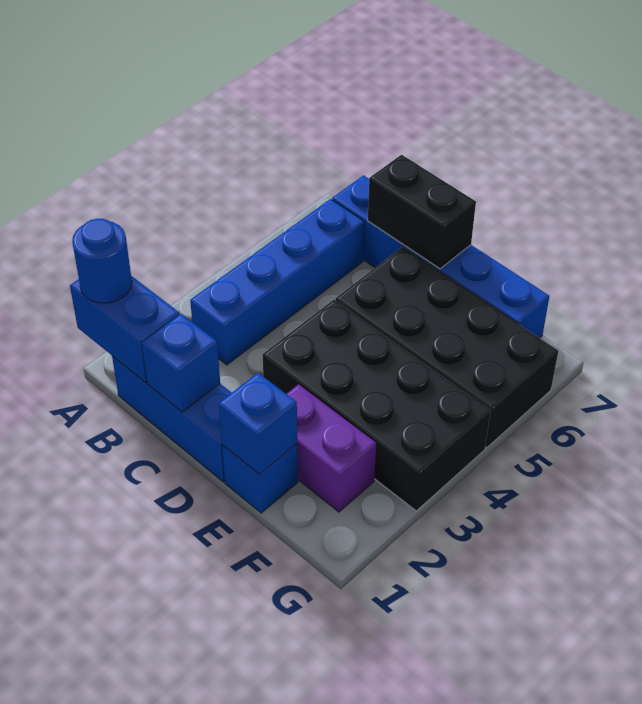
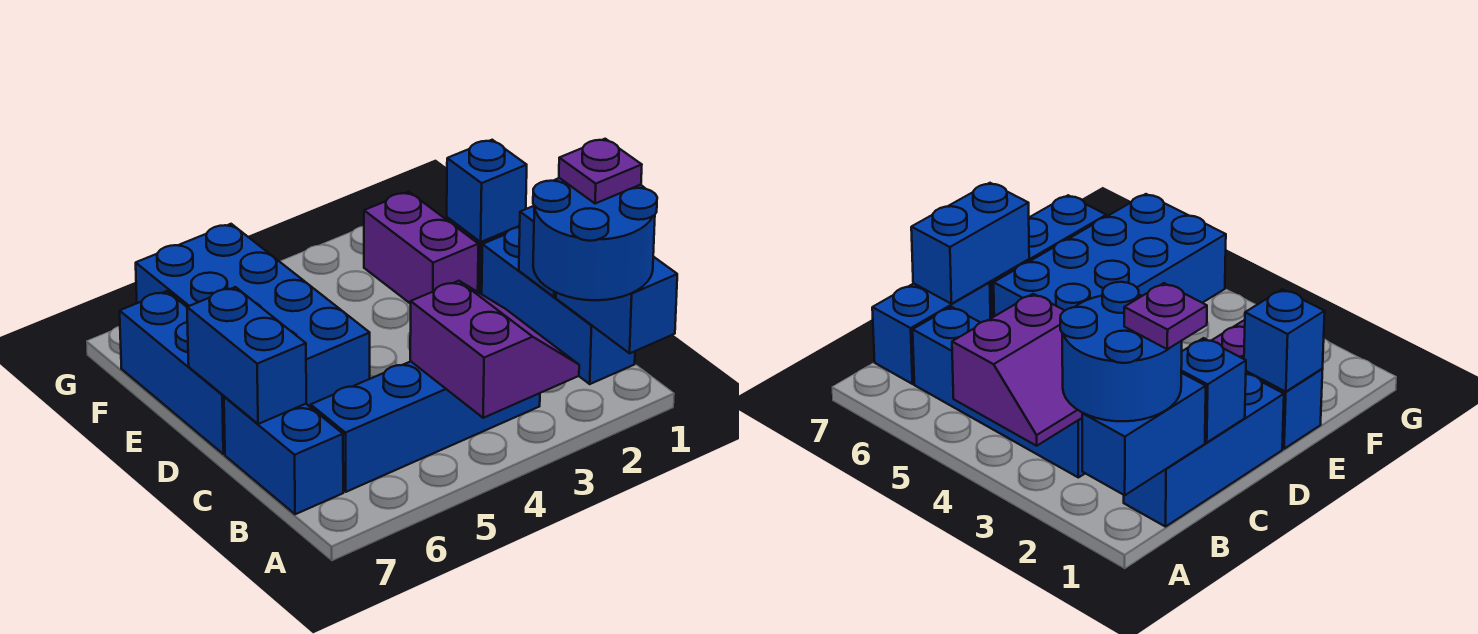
blue round brick A1 level 3 -> blue round brick A1:B2 level 3
none -> purple slope A3:B4 level 2 top 4
none -> purple plate B1 level 4
black brick C7:D7 level 2 -> blue brick C7:D7 level 2
black brick D3:G4 level 1 -> none
black brick D5:G6 level 1 -> blue brick D5:G6 level 1

